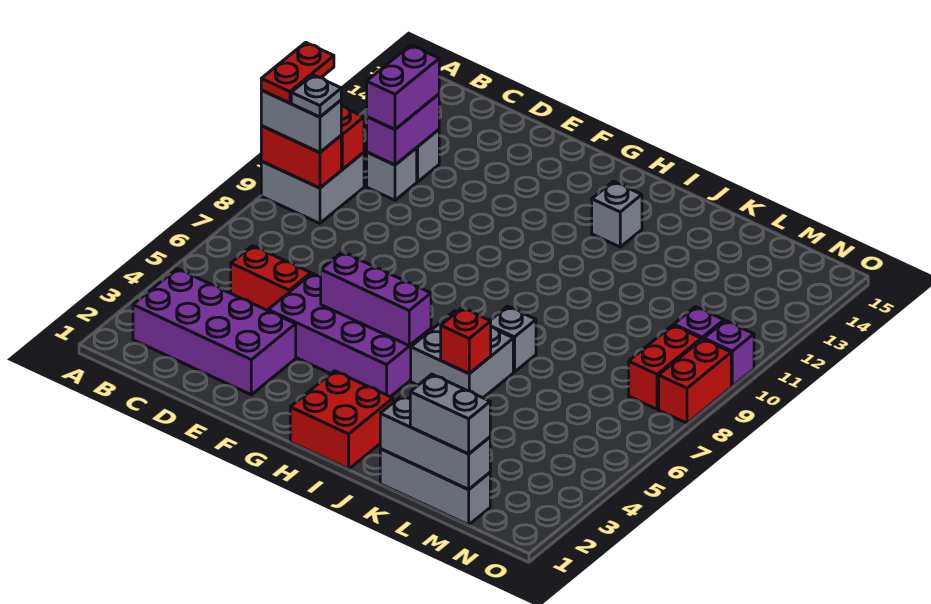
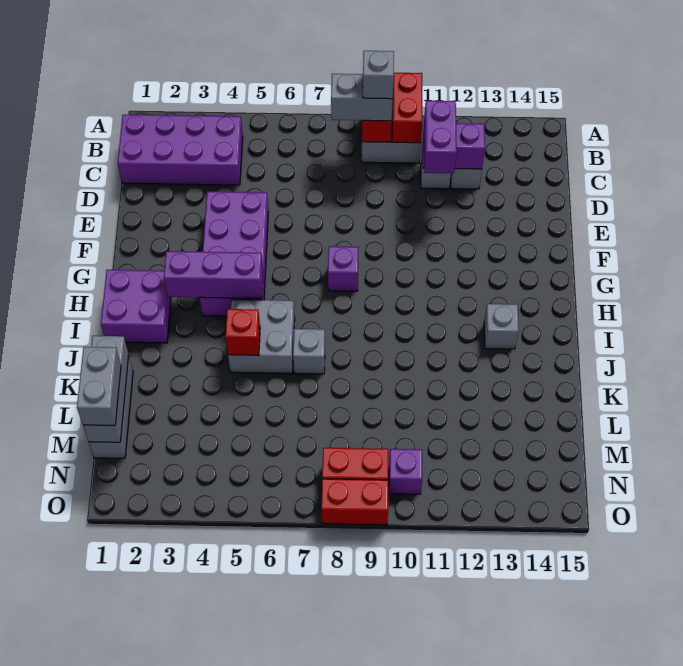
grey brick A9:B9 level 3 -> grey brick B8:B9 level 3
red plate A9:A10 level 4 -> none
purple brick B2:E3 level 1 -> purple brick B1:C4 level 1
grey plate B9 level 4 -> grey brick B9 level 4
red brick C5:D5 level 1 -> none
purple brick C11:C12 level 3 -> purple brick C11:D11 level 3
purple brick F5:H5 level 2 -> purple brick H3:H5 level 2
red brick H1:I2 level 1 -> purple brick H1:I2 level 1
purple brick O10 level 1 -> purple brick G8 level 1

